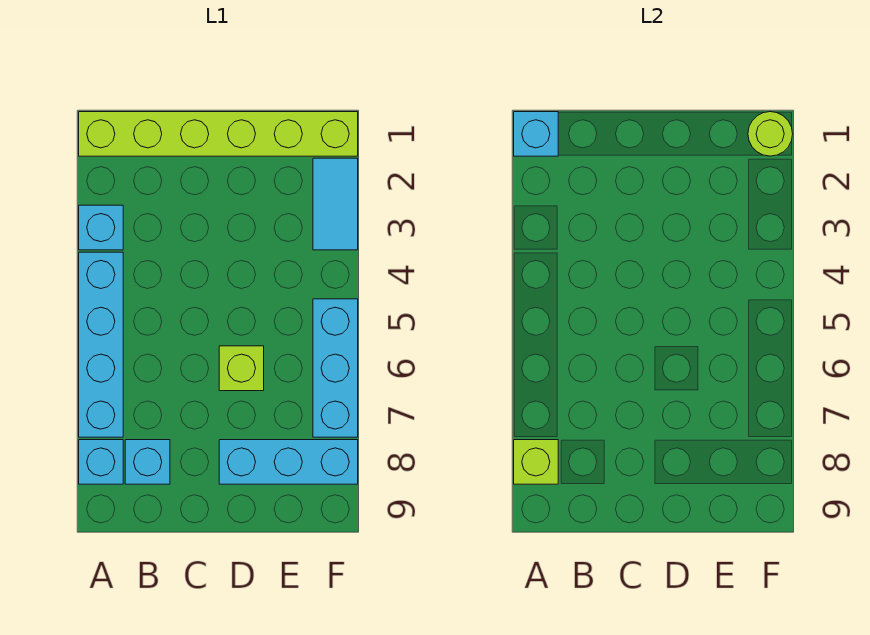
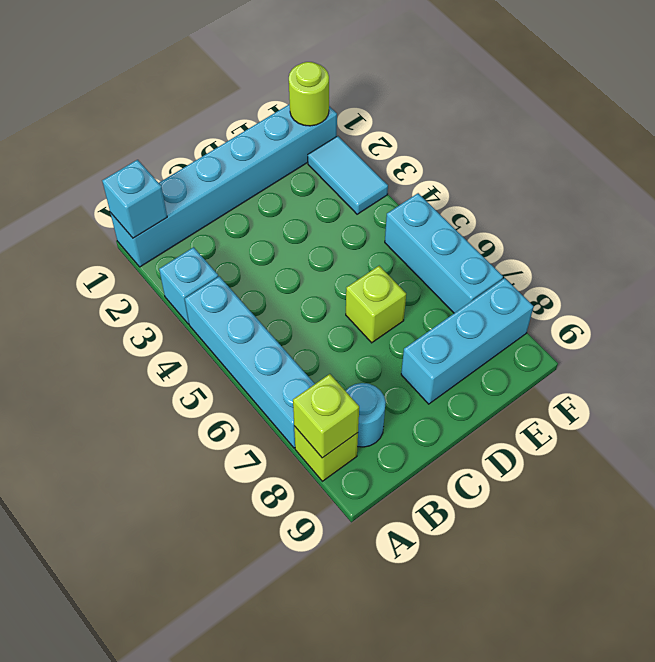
lime brick A1:F1 level 1 -> cyan brick A1:F1 level 1
cyan brick A8 level 1 -> lime brick A8 level 1
cyan brick B8 level 1 -> cyan round brick B8 level 1

